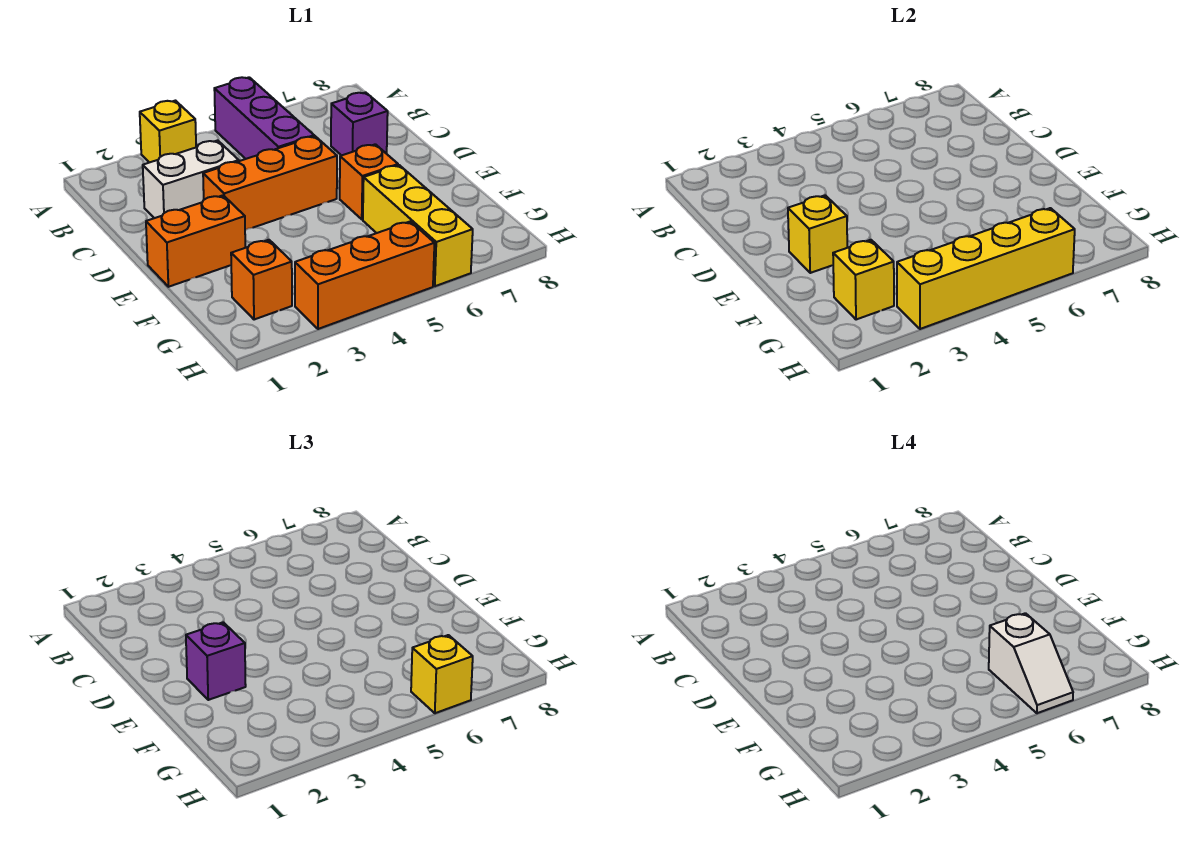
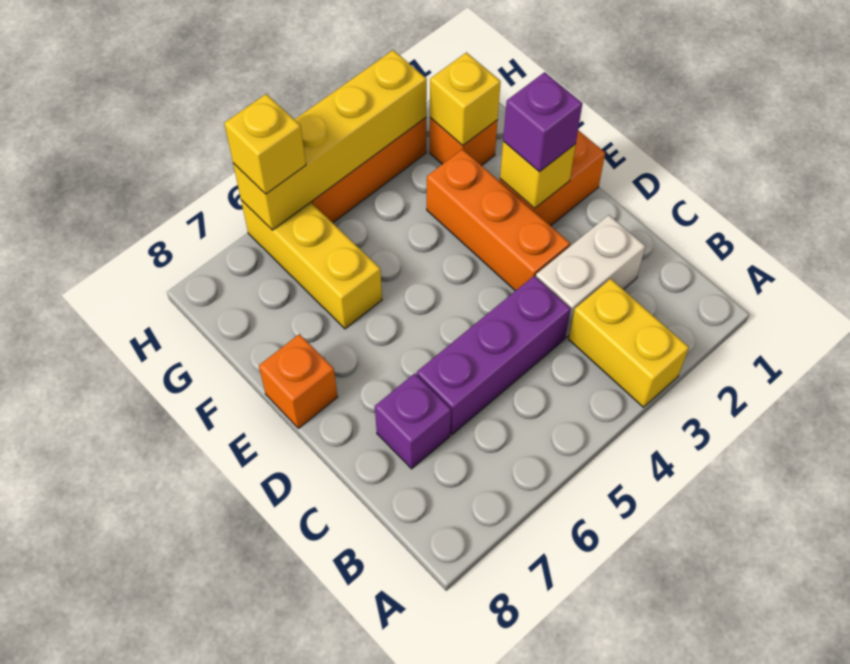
yellow brick A3 level 1 -> yellow brick A3:B3 level 1
purple brick A5:C5 level 1 -> purple brick C4:C6 level 1
orange brick D3:D5 level 1 -> orange brick D3:F3 level 1
orange brick E6 level 1 -> orange brick E8 level 1
white slope G6:H6 level 4 top G -> none

